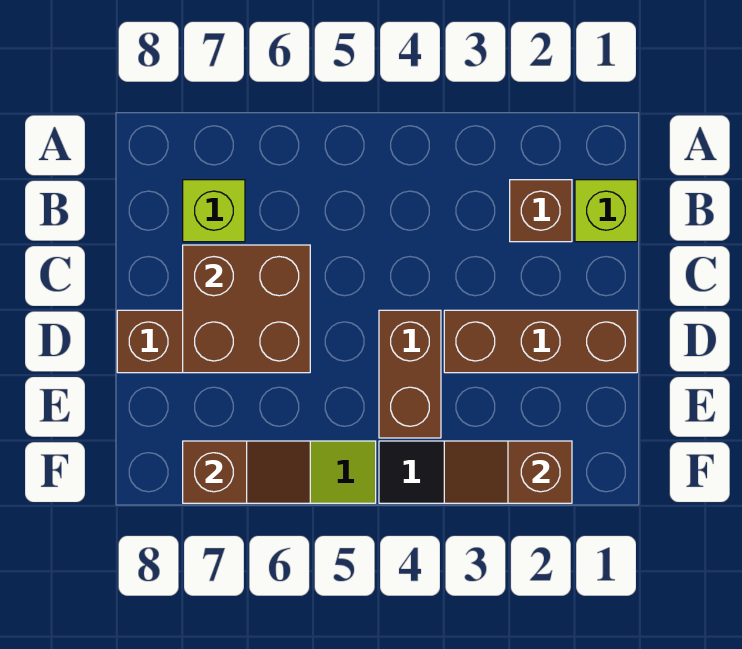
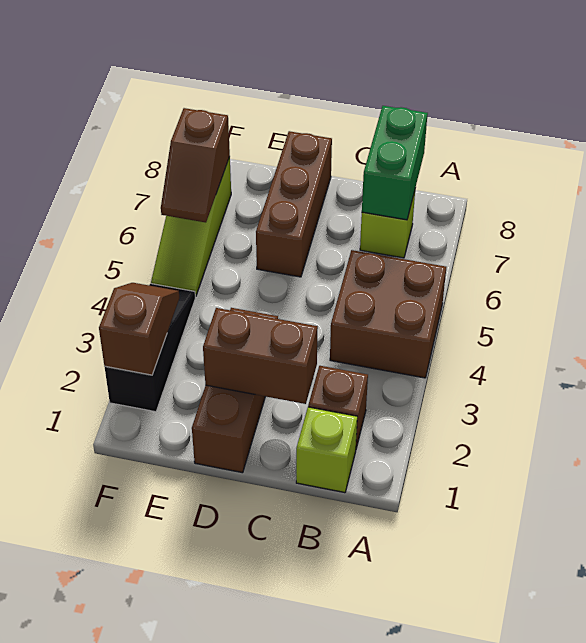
none -> green brick B7:B8 level 2
brown brick C6:D7 level 2 -> brown brick A4:B5 level 1
brown brick D4:E4 level 1 -> brown brick C2:D2 level 2

